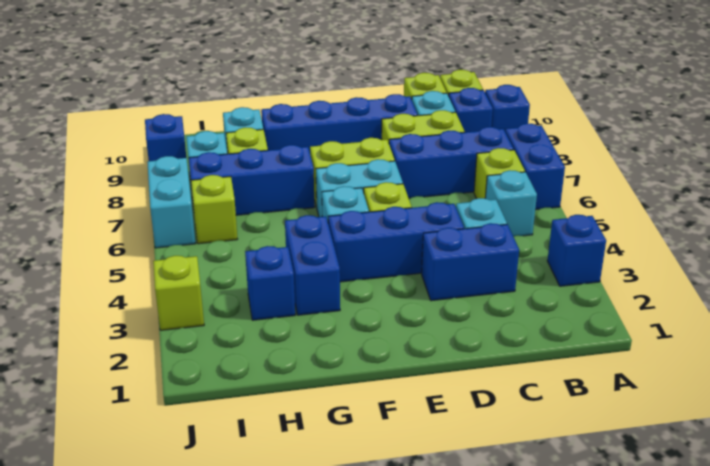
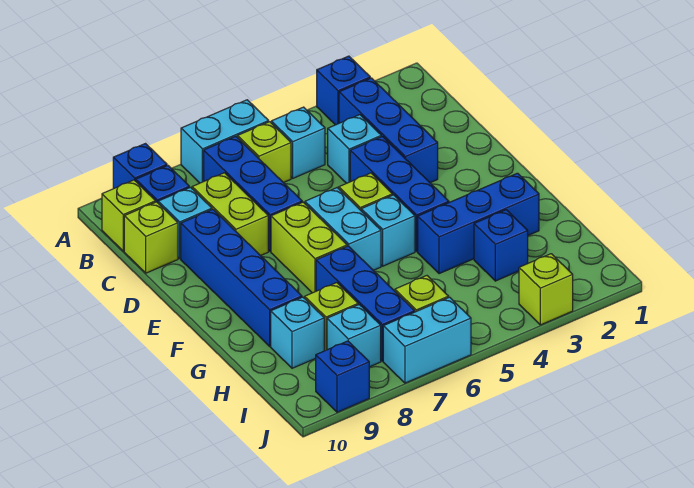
blue brick A6:A7 level 1 -> cyan brick A6:A7 level 1
blue brick C3:D3 level 1 -> blue brick B3:D3 level 1
blue brick G3:G4 level 1 -> blue brick G2:G4 level 1

